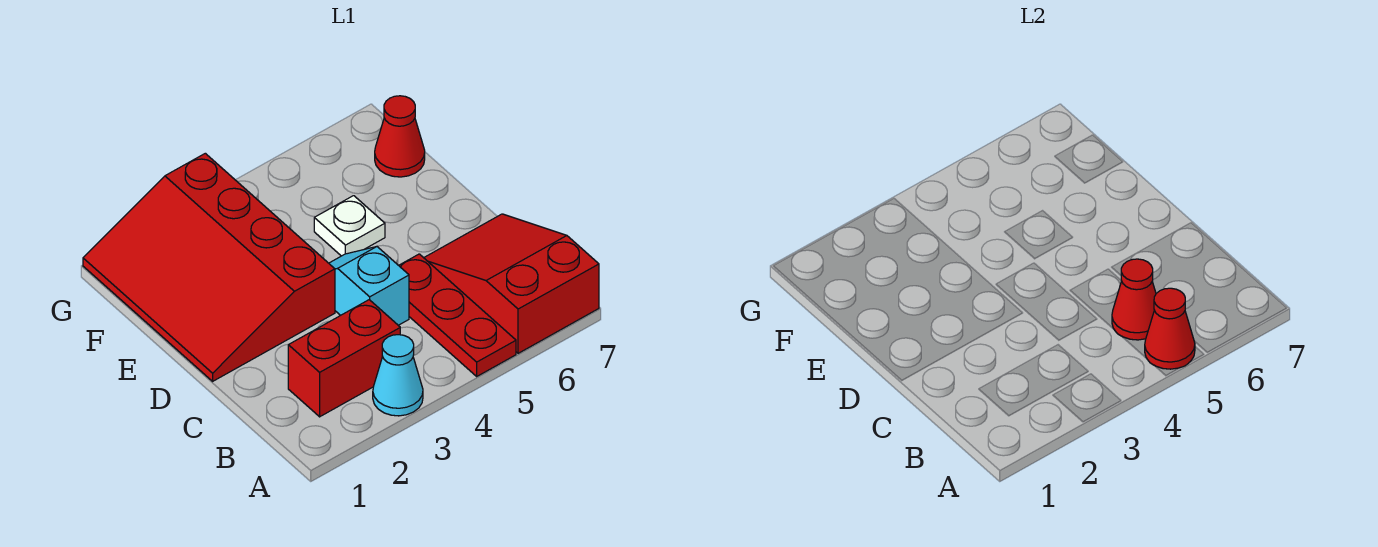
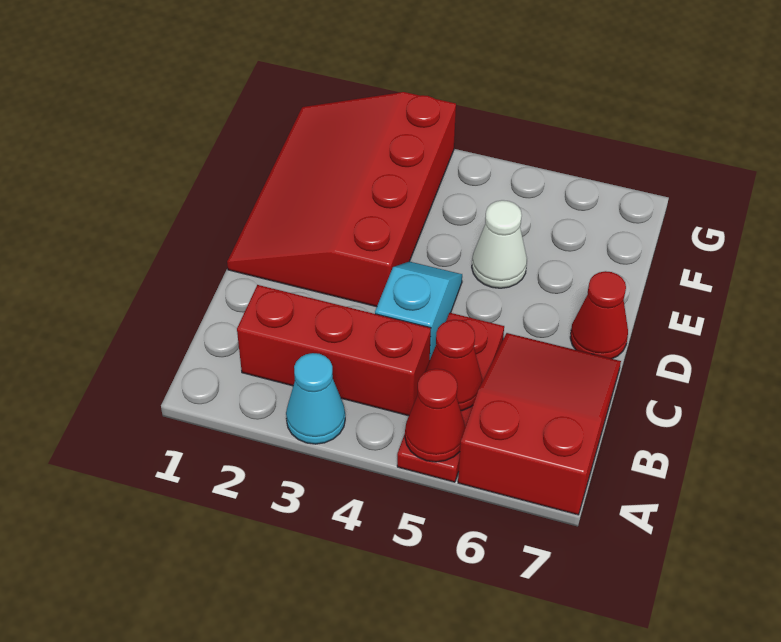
red brick B2:B3 level 1 -> red brick B2:B4 level 1
white plate E5 level 1 -> white cone E5 level 1
red cone F7 level 1 -> red cone D7 level 1

